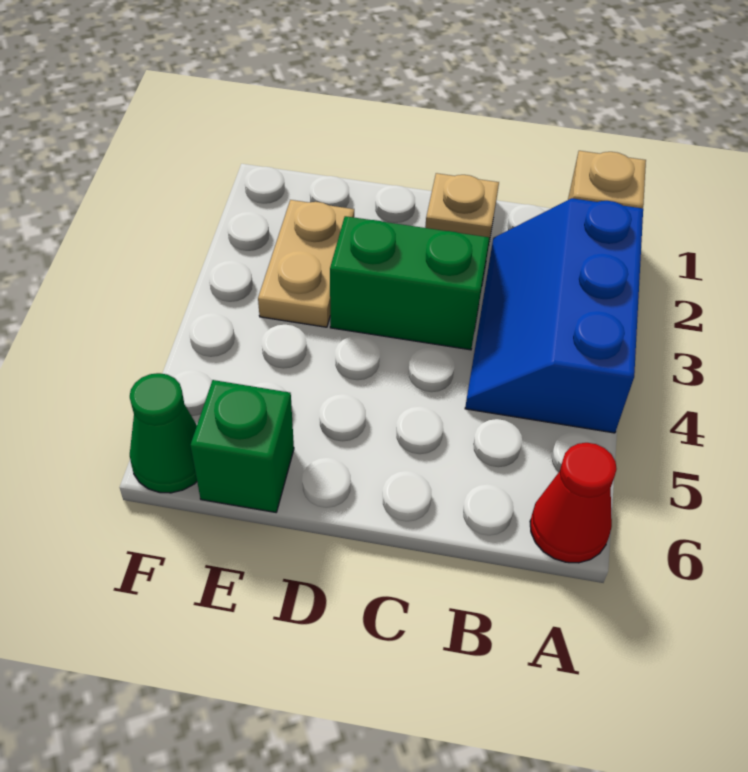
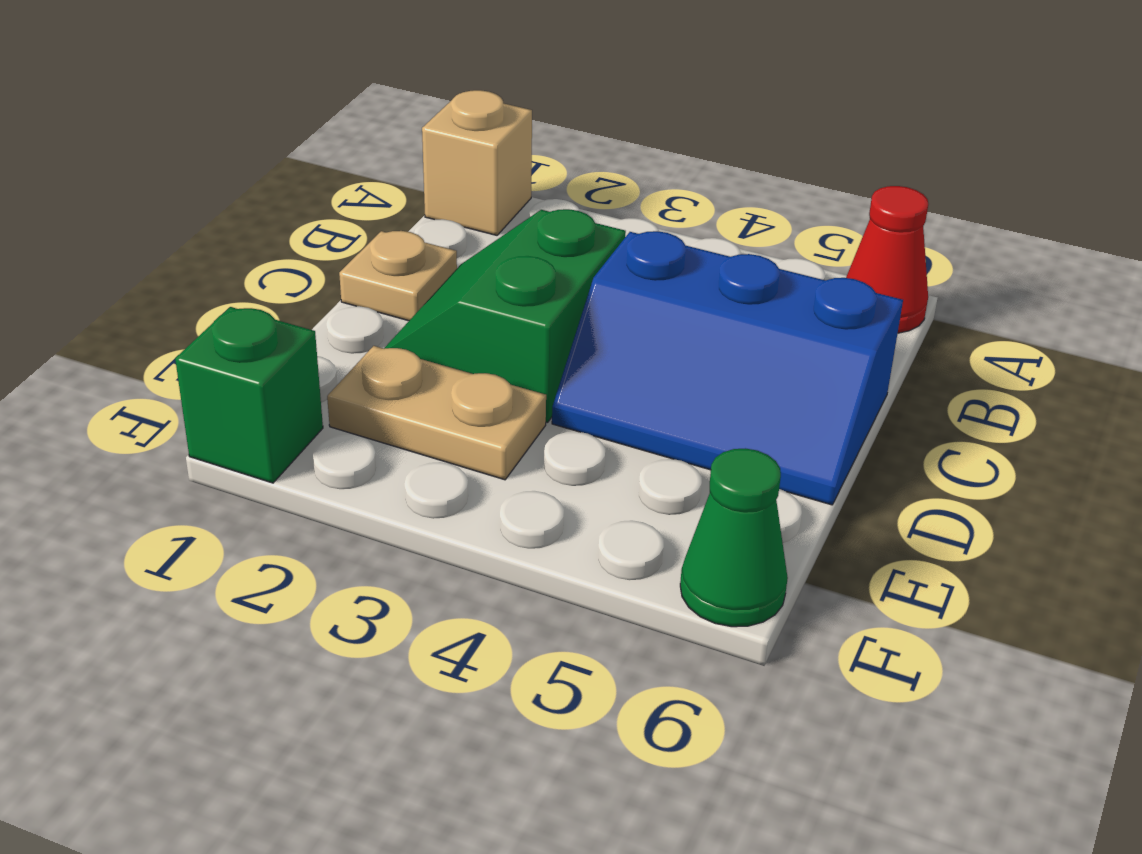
blue slope A2:B4 level 1 top A -> blue slope C4:D6 level 1 top C
green brick E6 level 1 -> green brick F1 level 1

